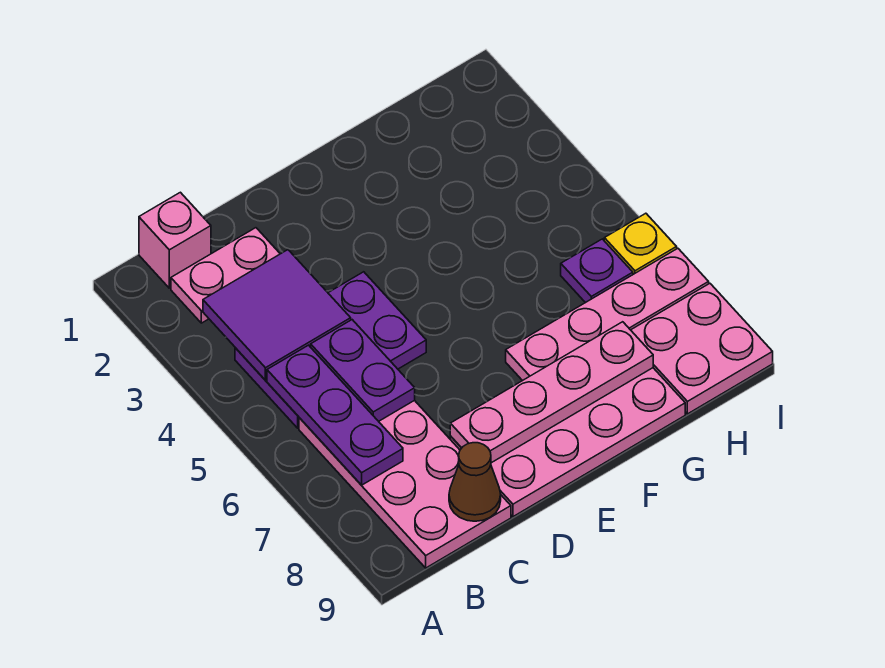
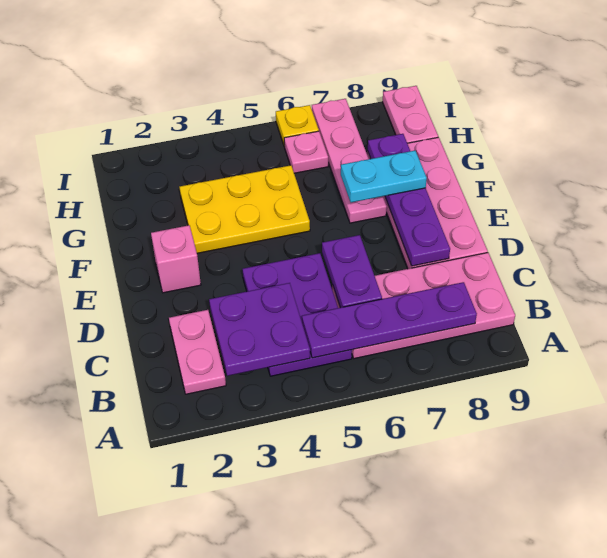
pink brick B1 level 1 -> pink brick E2 level 1
purple tile B3:C4 level 2 -> purple plate B3:C4 level 2
purple plate B5:B7 level 2 -> purple plate B5:B8 level 2
purple plate C5:C6 level 2 -> purple plate C6:D6 level 2
brown cone C9 level 2 -> none
pink plate D8:G8 level 2 -> purple plate D8:G8 level 2
none -> yellow plate F3:G5 level 1
none -> cyan plate F7:F8 level 3
purple plate H6 level 1 -> pink plate H6 level 1
pink plate H8:I9 level 1 -> pink plate H9:I9 level 1

